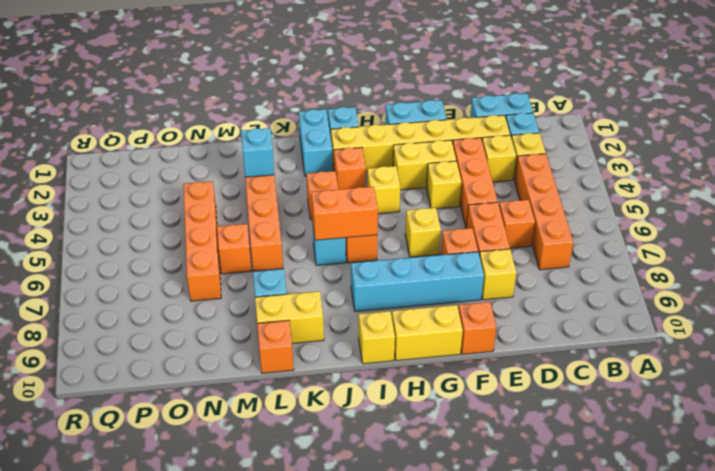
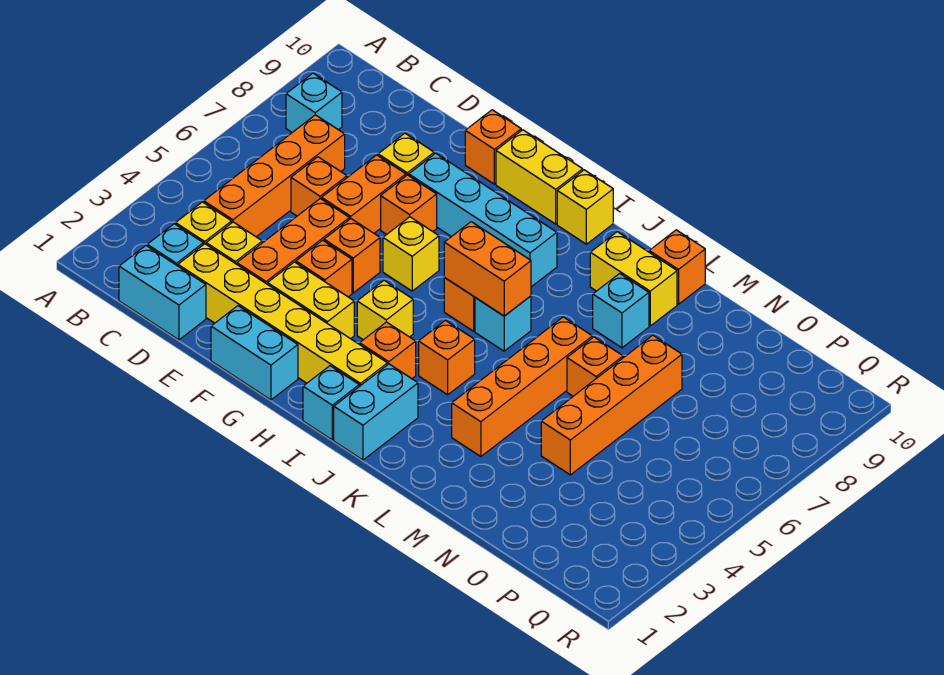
yellow brick F4 level 1 -> orange brick F4 level 1
none -> orange brick F5 level 1
cyan brick L3 level 2 -> cyan brick B8 level 1

